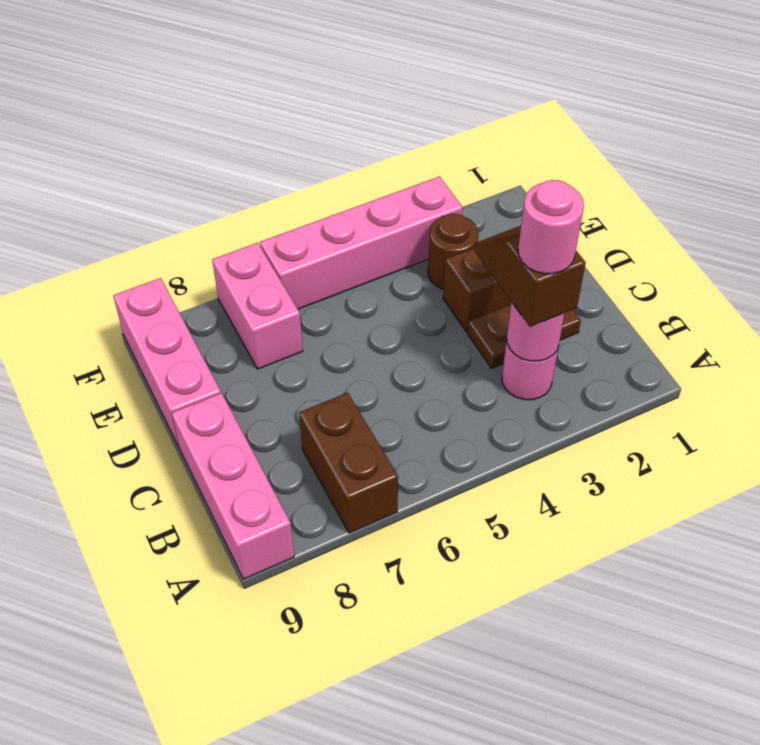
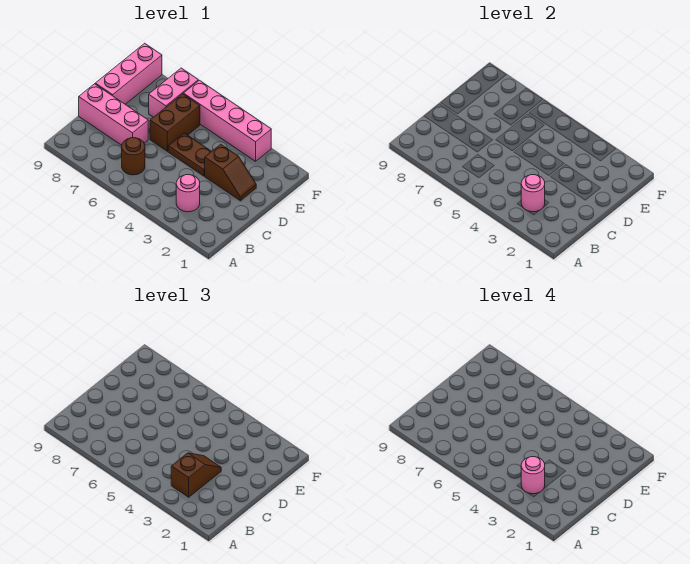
brown brick A7:B7 level 1 -> brown brick D6:E6 level 1
pink brick A9:C9 level 1 -> pink brick C7:C9 level 1
brown plate C2:C3 level 1 -> brown plate D4:D5 level 1
brown round brick E3 level 1 -> brown round brick B6 level 1

